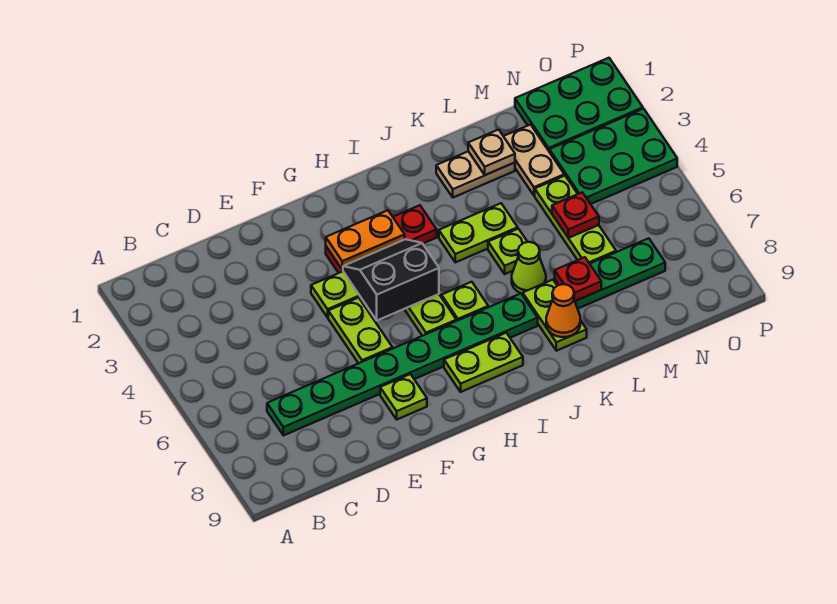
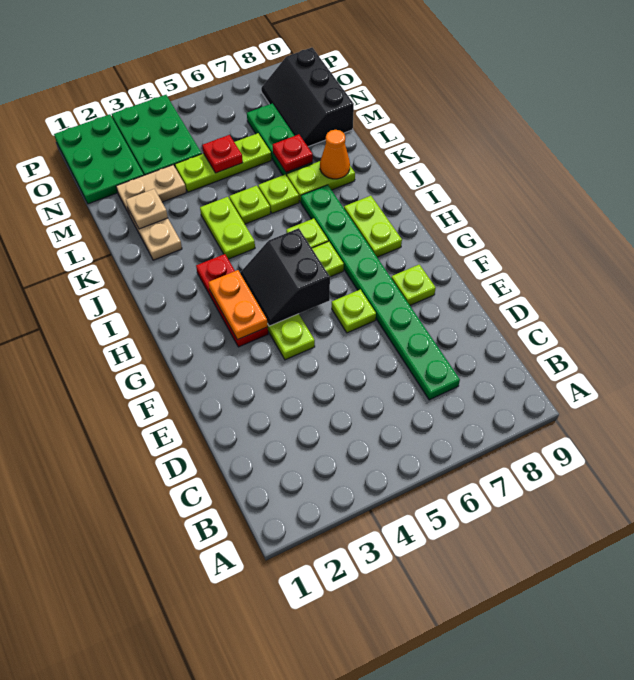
lime plate F5:F6 level 1 -> lime plate F6 level 1
lime cone K6 level 1 -> lime plate K6 level 1
none -> black slope M8:O9 level 1 top 9

